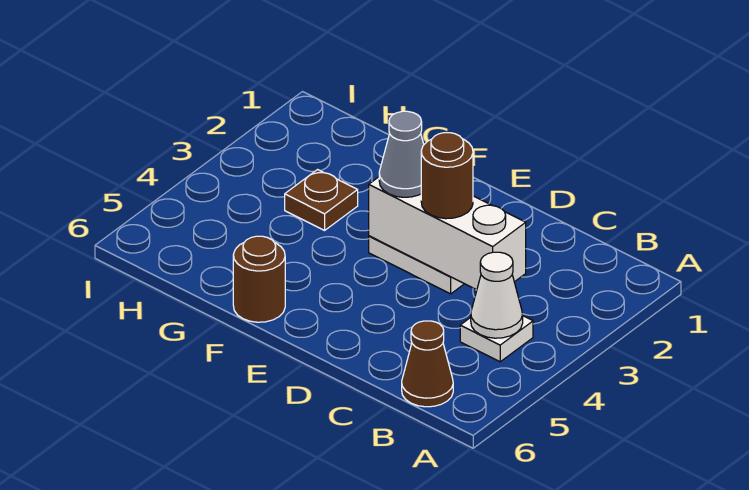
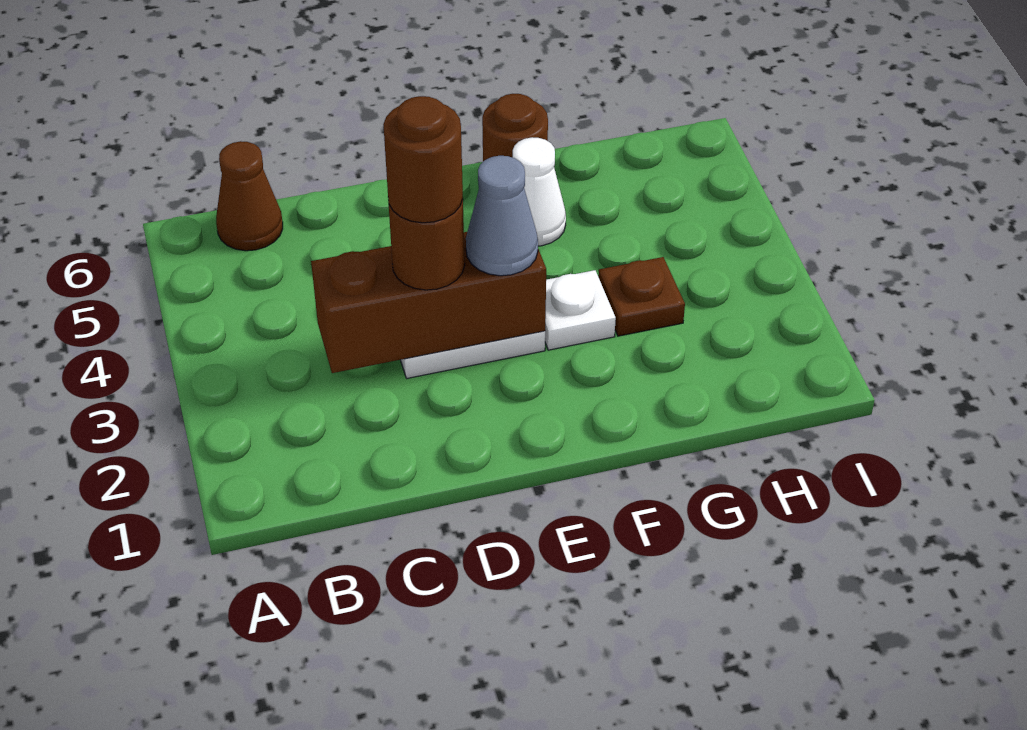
white plate B4 level 1 -> white plate F3 level 1
white cone B4 level 2 -> white cone F5 level 1
white brick C3:E3 level 2 -> brown brick C3:E3 level 2
none -> brown round brick D3 level 4

